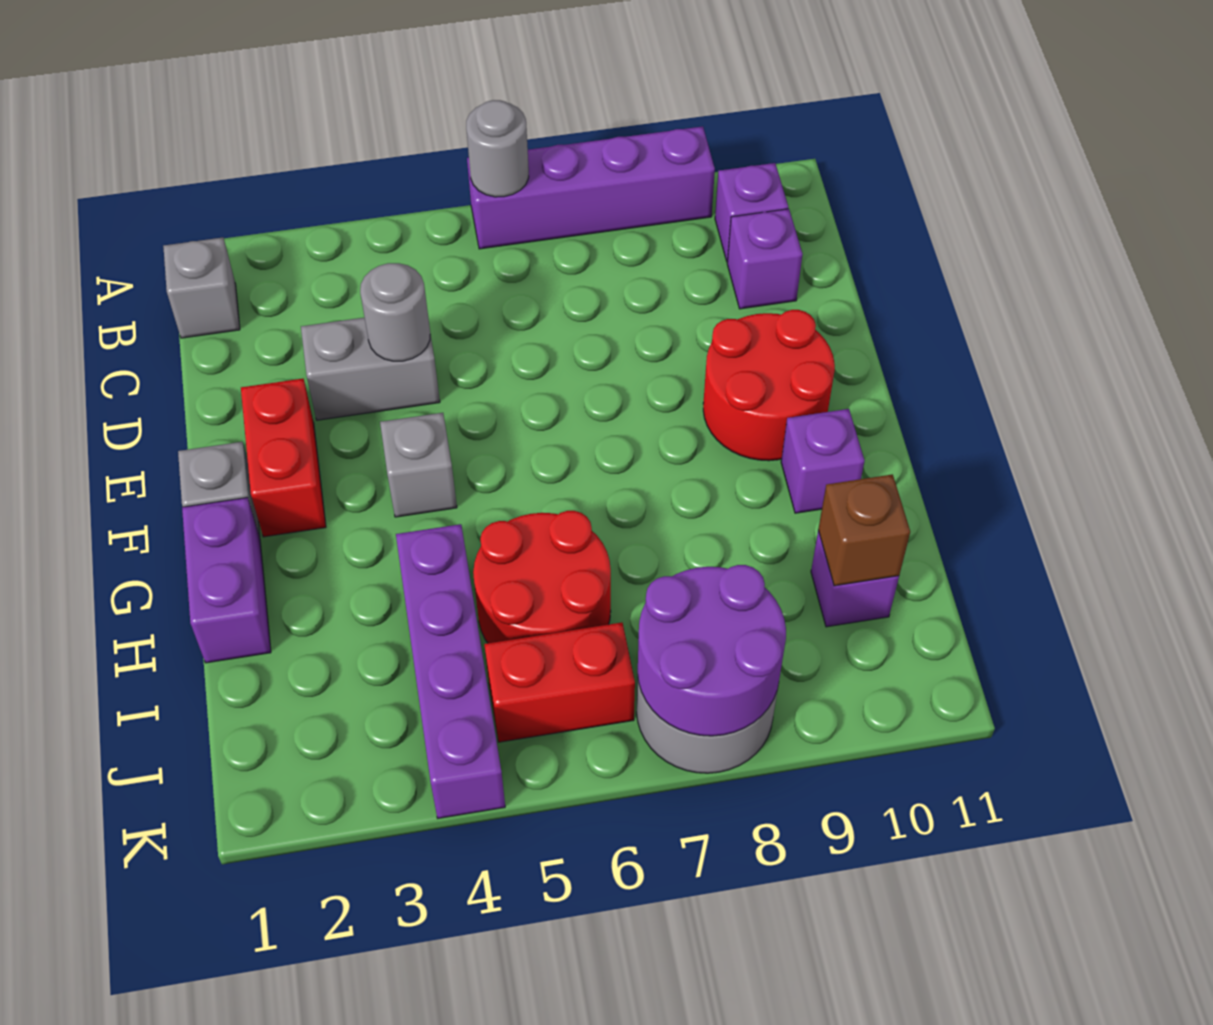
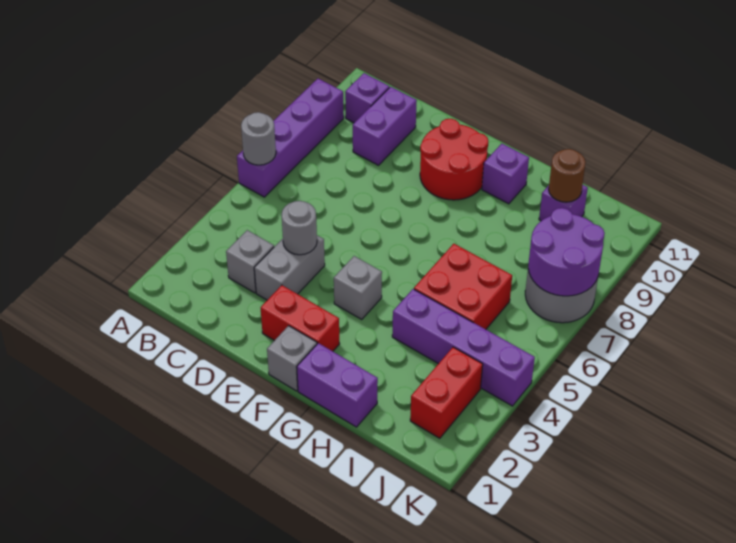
grey brick B1 level 1 -> grey brick C3 level 1
purple brick C10 level 1 -> purple brick C9:C10 level 1
red round brick H5:I6 level 1 -> red brick H5:I6 level 1
brown brick I10 level 2 -> brown round brick I10 level 2
red brick J5:J6 level 1 -> red brick J2:J3 level 1

